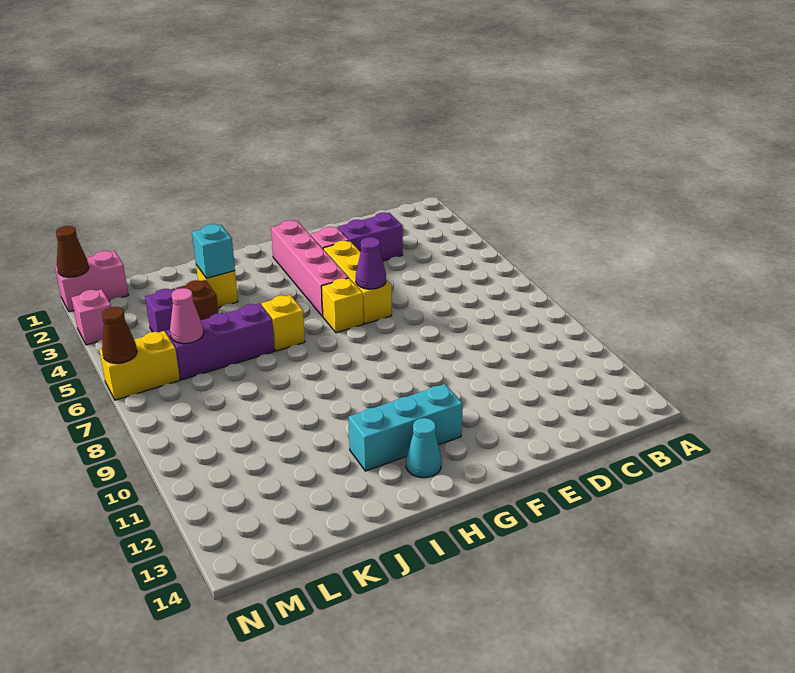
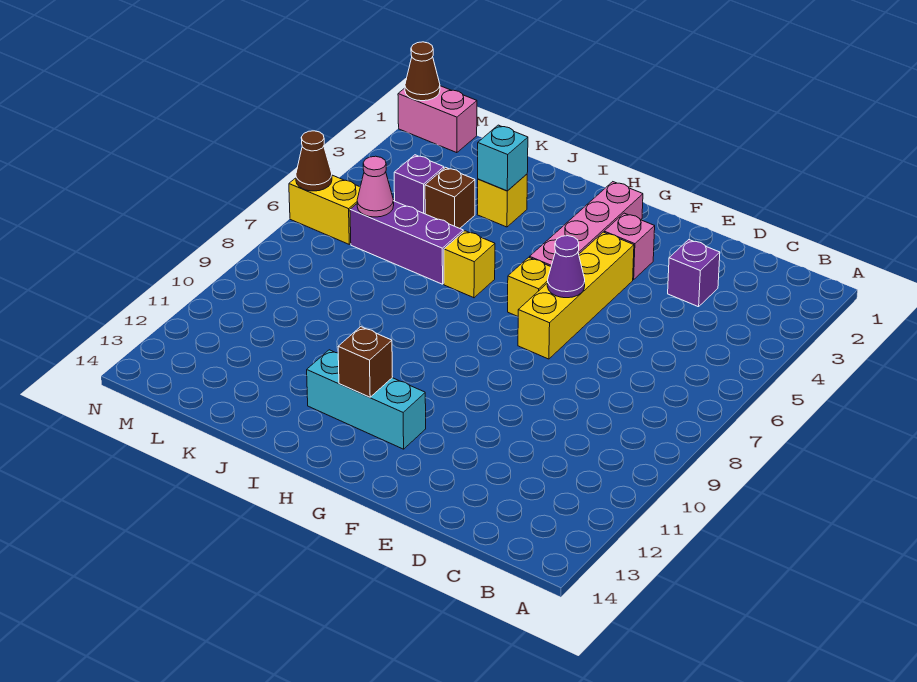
purple brick D3:E3 level 1 -> purple brick D3 level 1
yellow brick F4:F6 level 1 -> yellow brick F4:F7 level 1
none -> brown brick H12 level 2
cyan cone H13 level 1 -> none
pink brick N3 level 1 -> none

